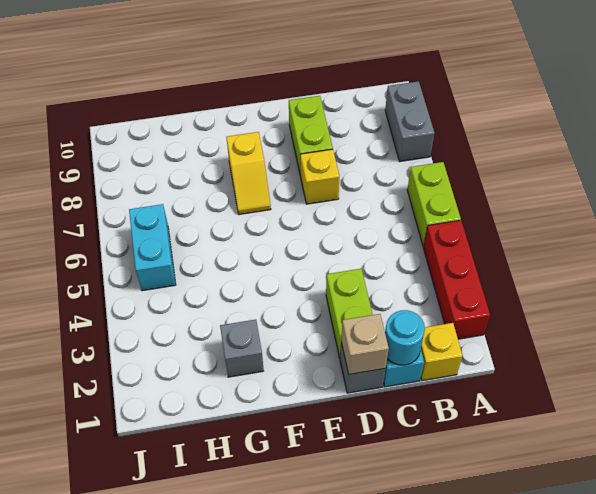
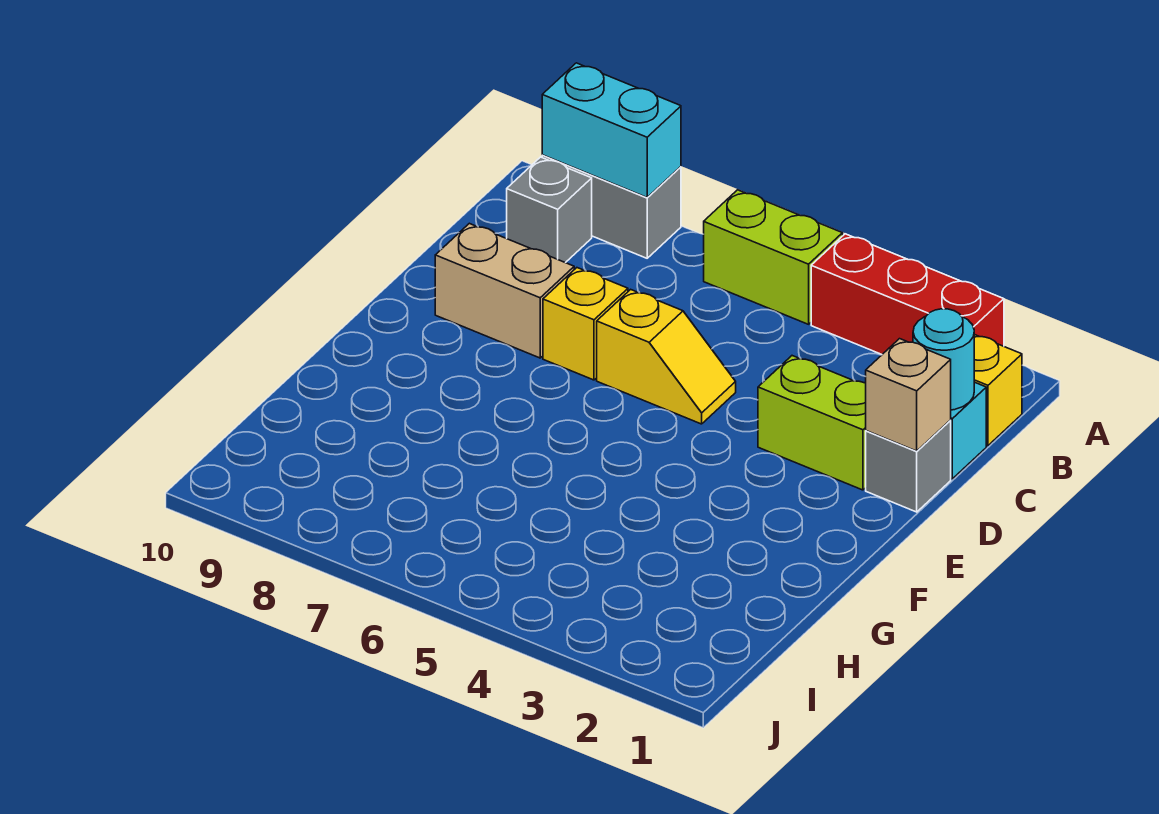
lime brick D8:D9 level 1 -> tan brick D8:D9 level 1
yellow slope F7:F8 level 1 top 8 -> yellow slope D5:D6 level 1 top 6
grey brick G2 level 1 -> grey brick B9 level 1
cyan brick I5:I6 level 1 -> cyan brick A8:A9 level 2

